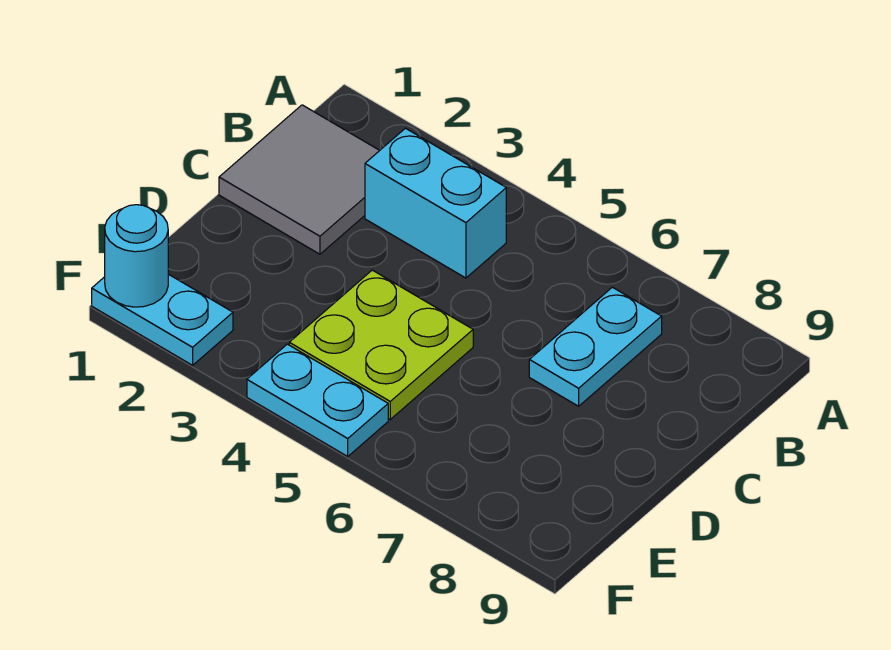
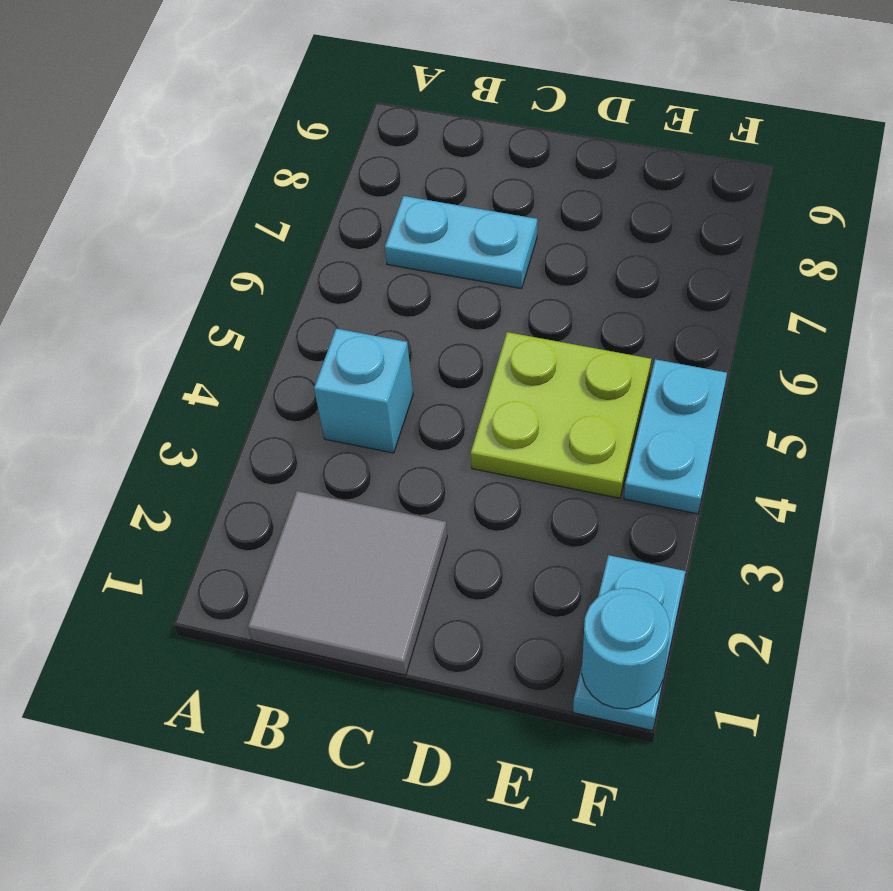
cyan brick B3:B4 level 1 -> cyan brick B4 level 1

